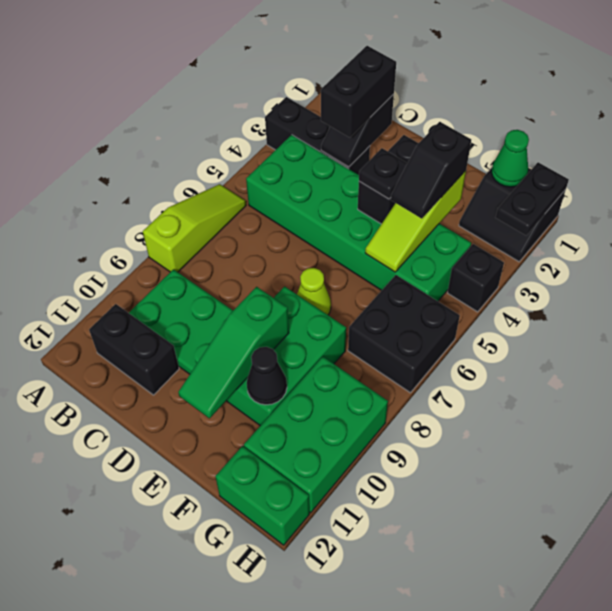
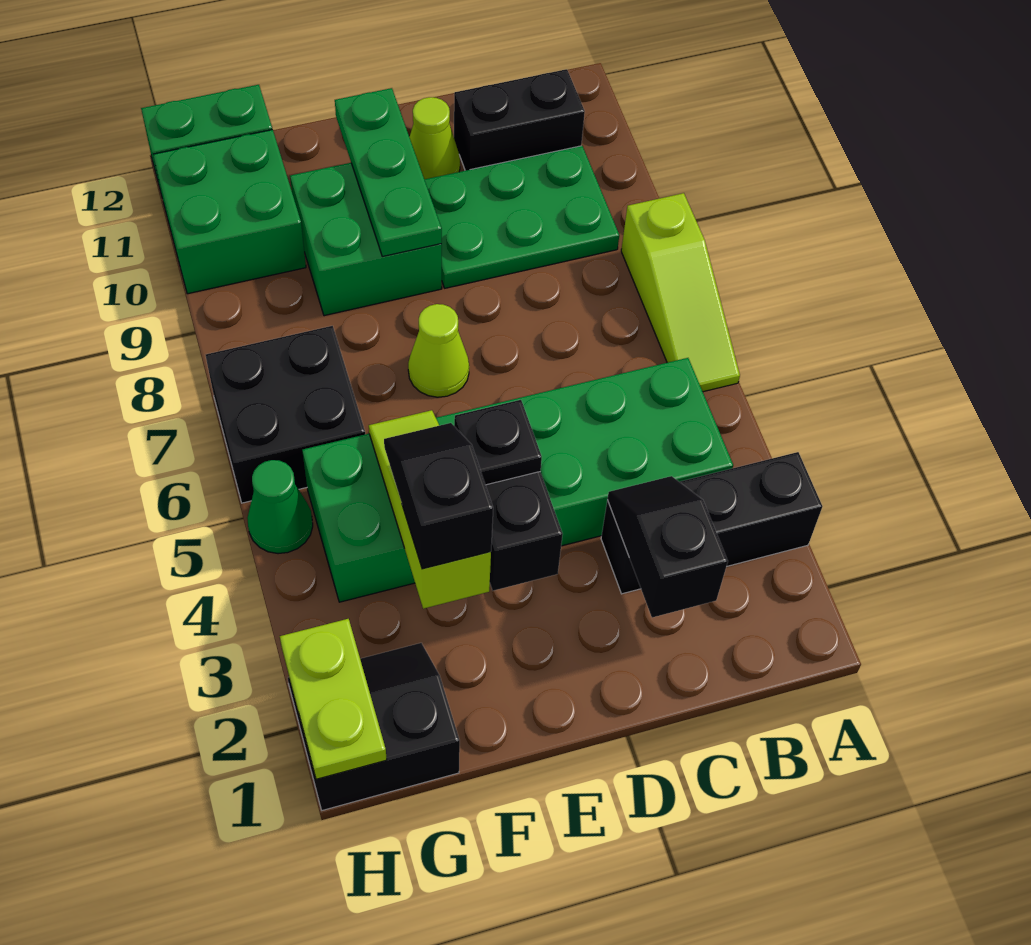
black brick C2:C3 level 3 -> none
none -> lime cone D11 level 1
green brick E8:F10 level 1 -> green brick E9:F10 level 1
green slope E9:E11 level 2 top 9 -> green plate E9:E11 level 2
black cone F10 level 2 -> none
green cone G1 level 2 -> green cone H5 level 1
green brick G9:H11 level 1 -> green brick G10:H11 level 1
black plate H1:H2 level 2 -> lime plate H1:H2 level 2
black brick H4 level 1 -> none

